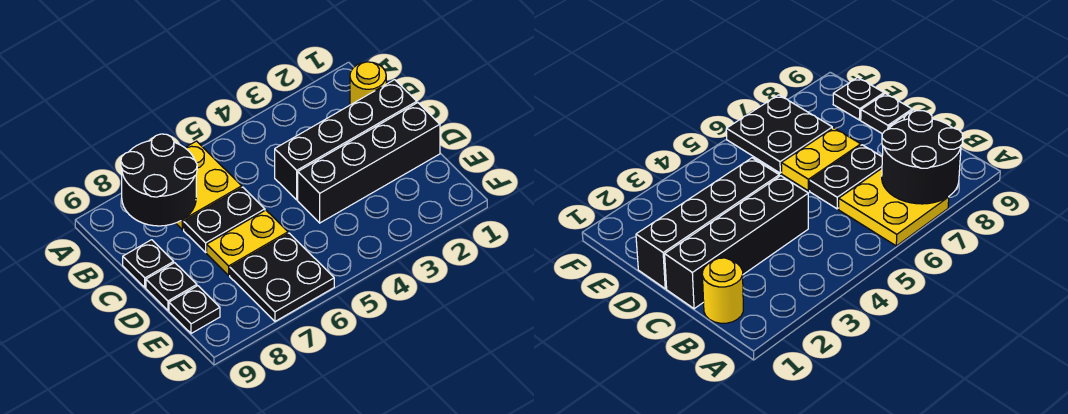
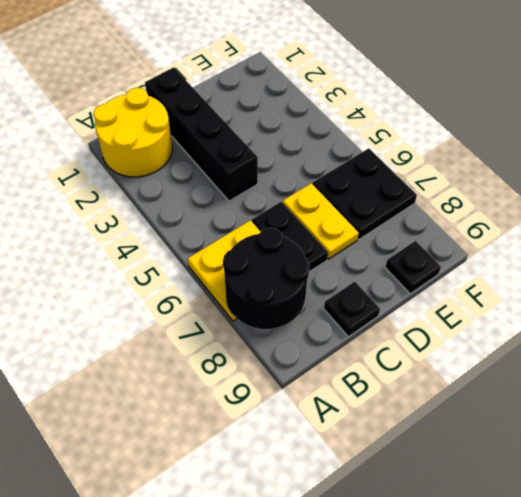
yellow round brick B1 level 1 -> yellow round brick A1:B2 level 1
black brick D1:D4 level 1 -> none
black plate D9 level 1 -> none

